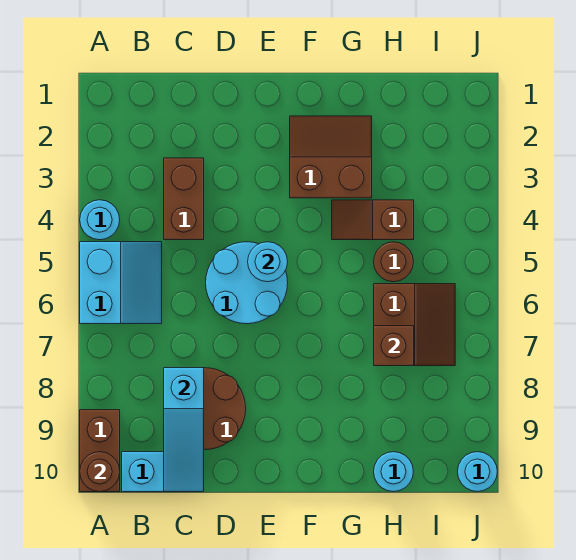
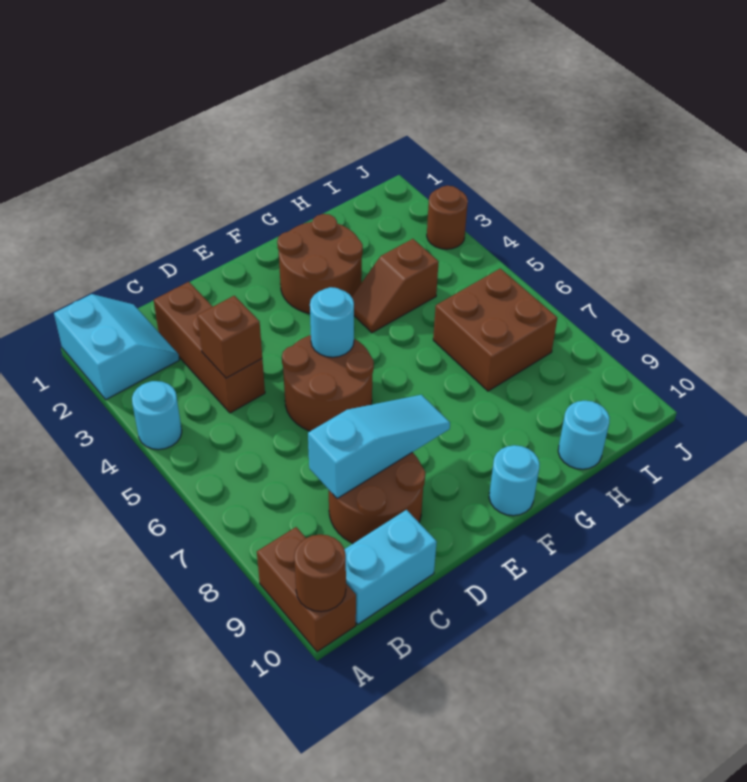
cyan slope A5:B6 level 1 top A -> cyan slope A1:B2 level 1 top A
brown brick C3:C4 level 1 -> brown brick C2:C4 level 1
cyan slope C8:C10 level 2 top 8 -> cyan slope C8:E8 level 2 top C
cyan round brick D5:E6 level 1 -> brown round brick D5:E6 level 1
brown slope F2:G3 level 1 top 3 -> brown round brick F2:G3 level 1
brown round brick H5 level 1 -> brown round brick J3 level 1
brown slope H6:I7 level 1 top H -> brown brick H6:I7 level 1
brown brick H7 level 2 -> brown brick C4 level 2
cyan round brick J10 level 1 -> cyan round brick F10 level 1

